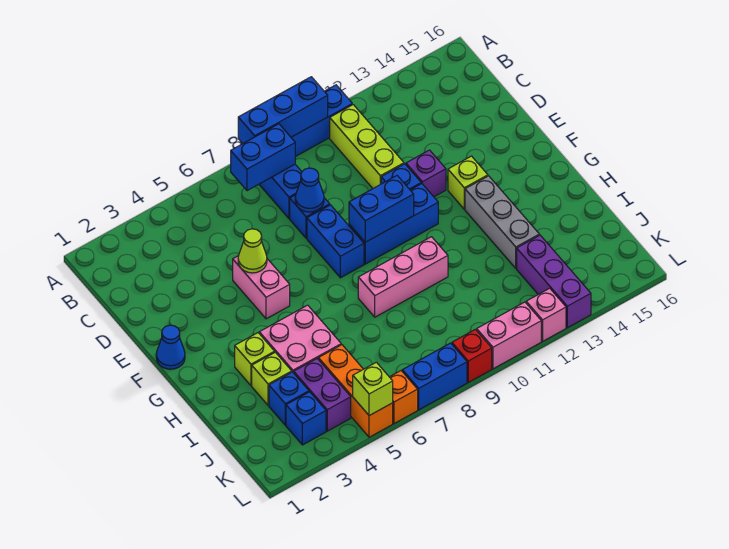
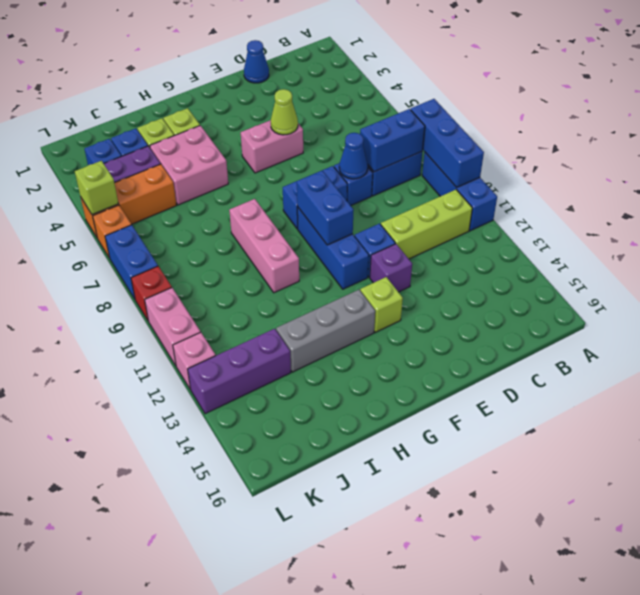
blue brick B7:B8 level 2 -> blue brick B8:C8 level 2
blue cone F1 level 1 -> blue cone D1 level 1

